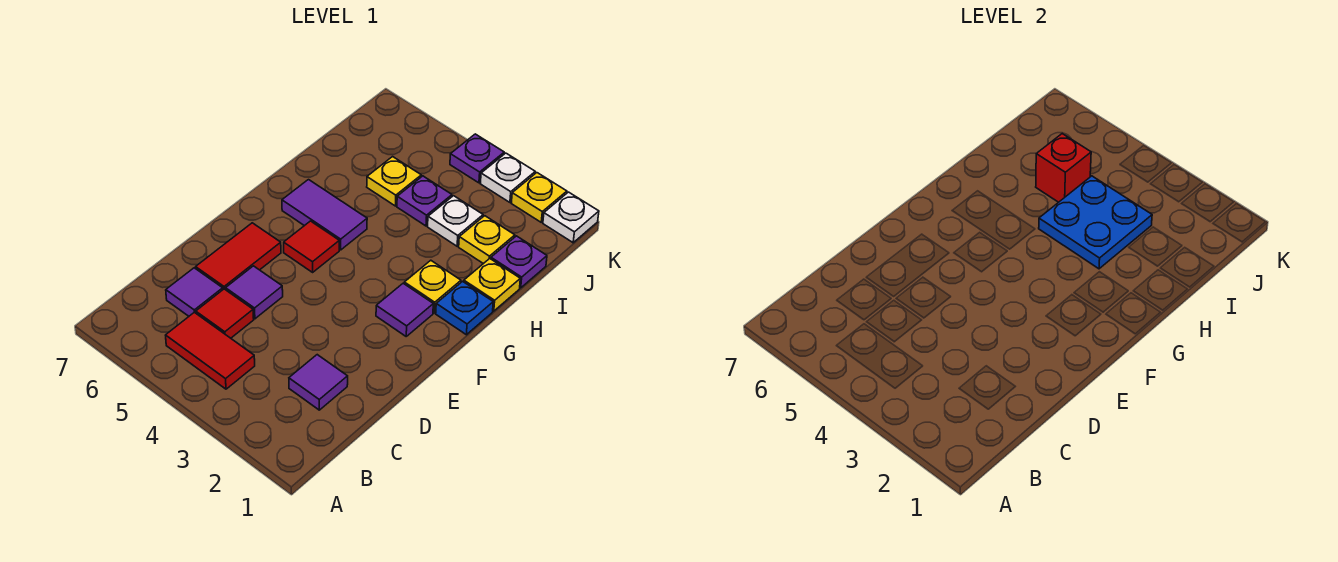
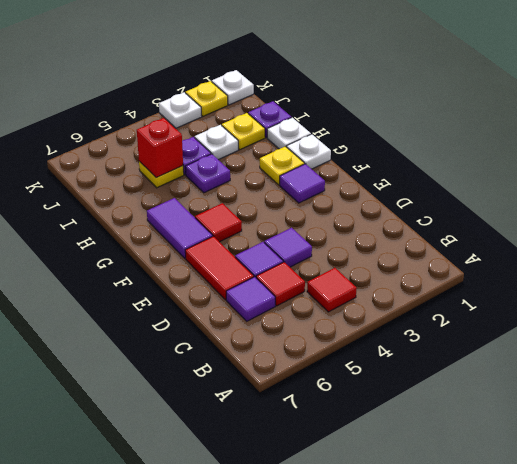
red tile B4:B5 level 1 -> red tile B4 level 1
purple tile C2 level 1 -> purple tile D4 level 1
blue plate G1 level 1 -> white plate G1 level 1
purple tile G5:G6 level 1 -> purple tile F6:G6 level 1
yellow plate H1 level 1 -> white plate H1 level 1
blue plate H3:I4 level 2 -> none
purple plate K4 level 1 -> purple plate H4 level 1

